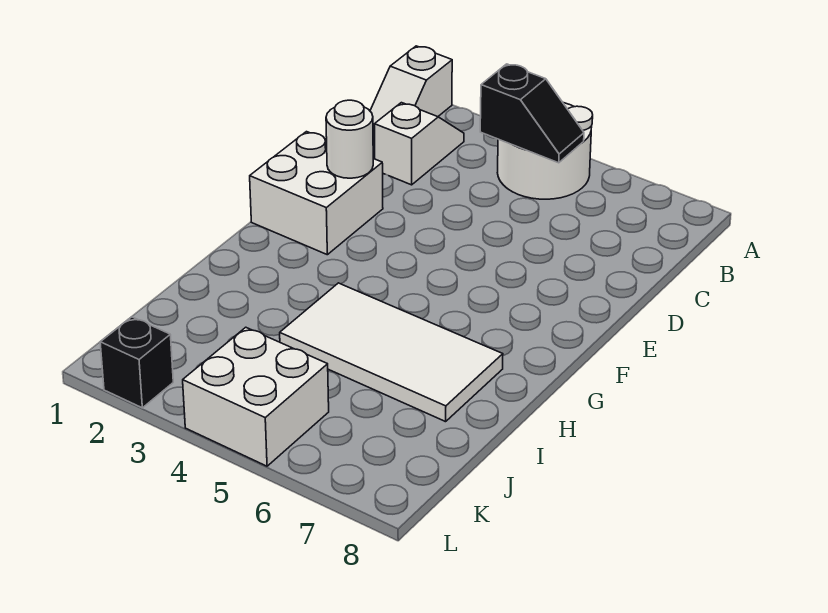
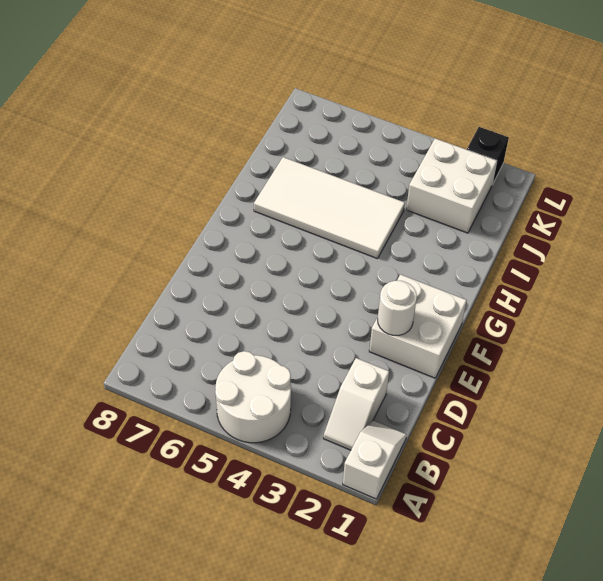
black slope B4:B5 level 2 top 4 -> none
white brick K4:L5 level 1 -> white brick J2:K3 level 1

